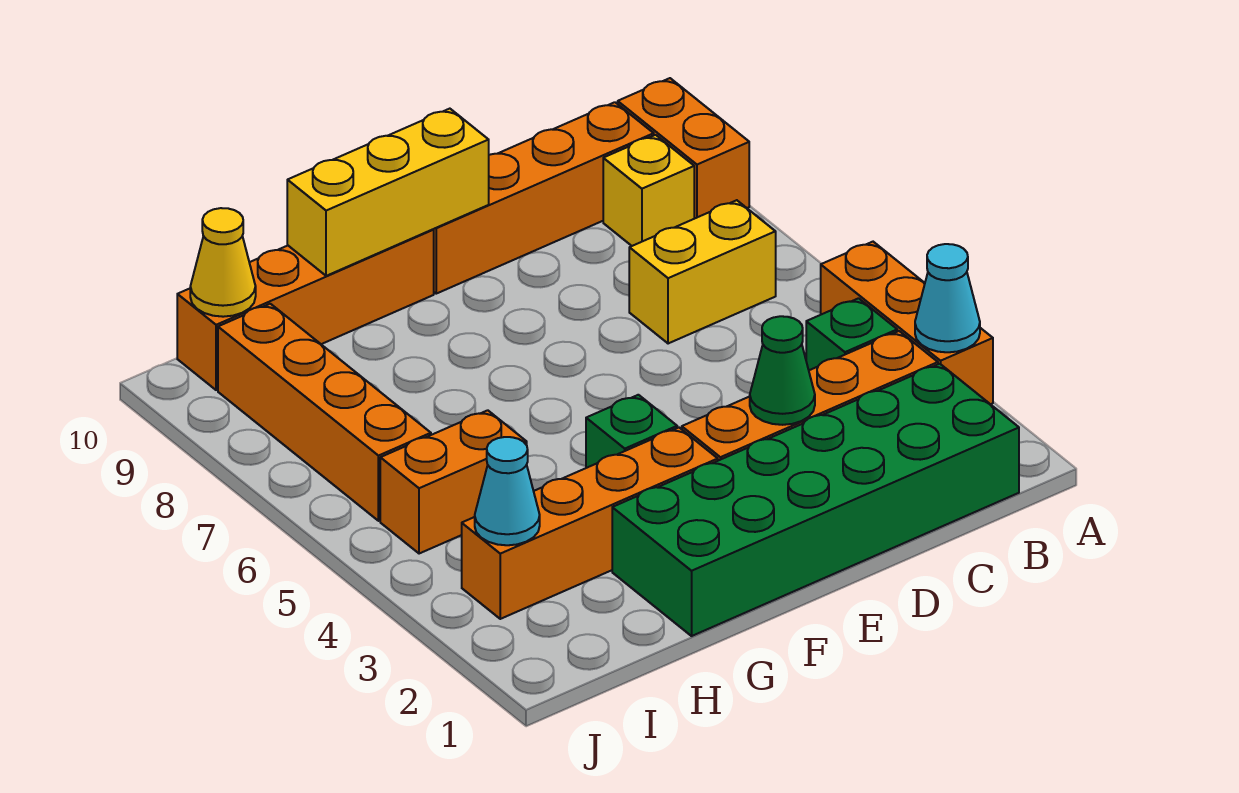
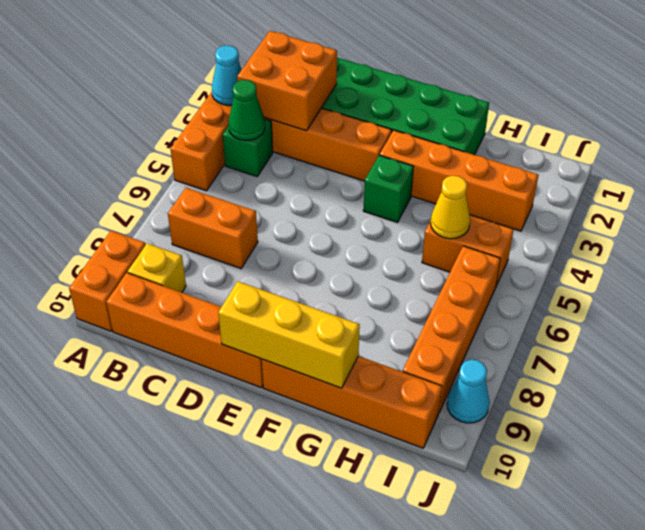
none -> orange brick B2:C3 level 2
yellow brick B7:C7 level 1 -> orange brick B7:C7 level 1
green cone D3 level 2 -> green cone B4 level 2
cyan cone I3 level 2 -> cyan cone J9 level 1
yellow cone I10 level 2 -> yellow cone H5 level 2

